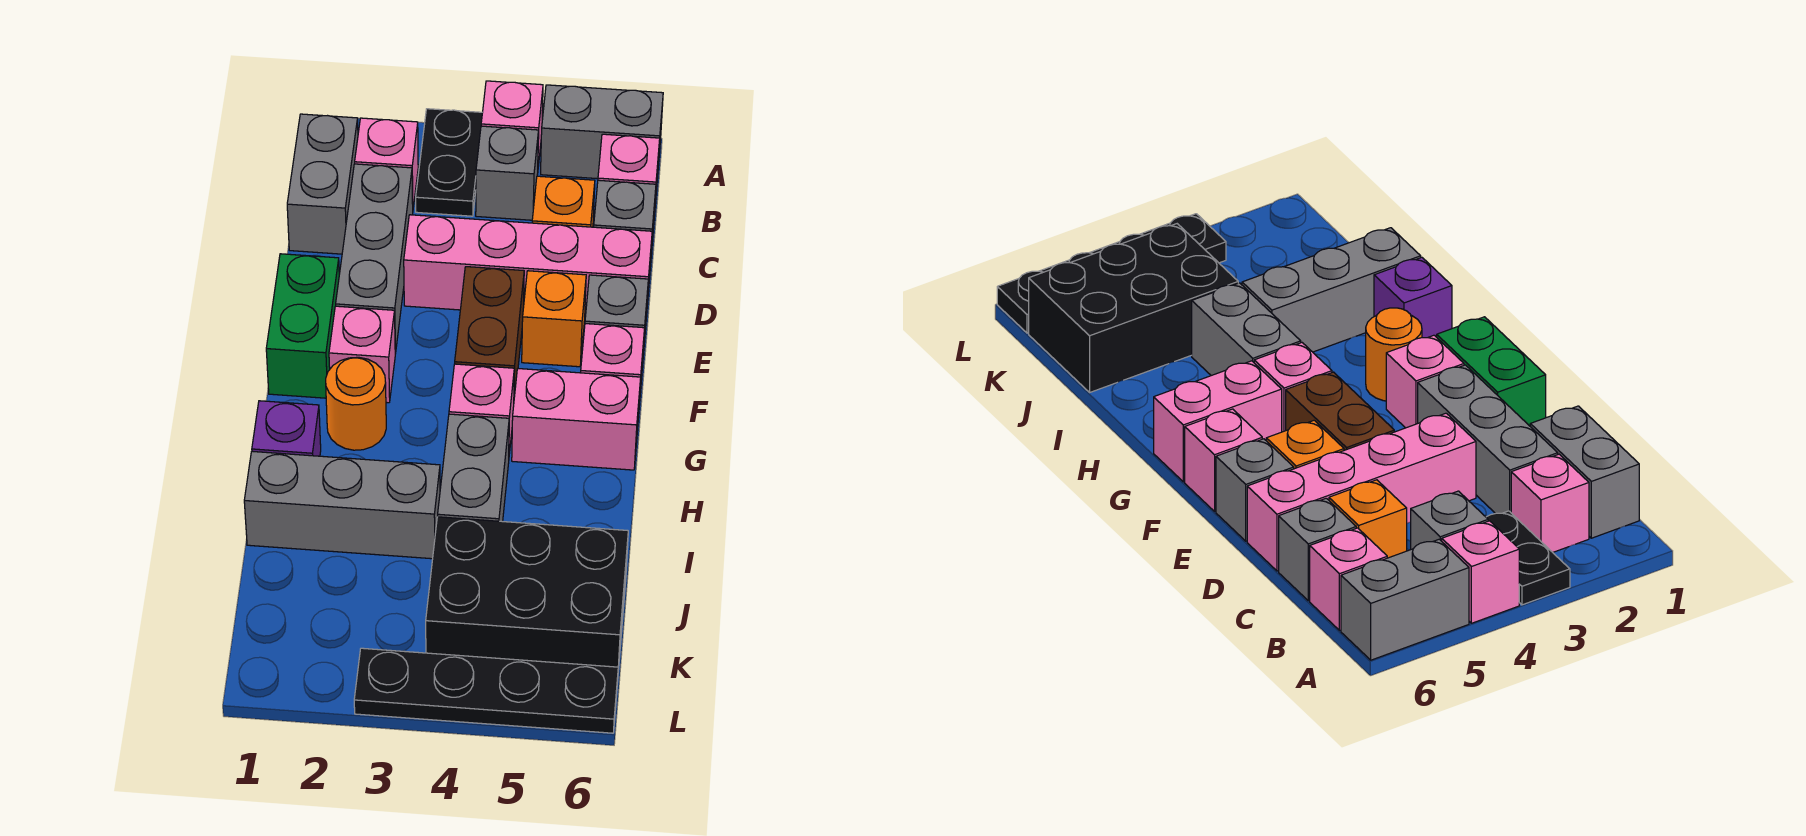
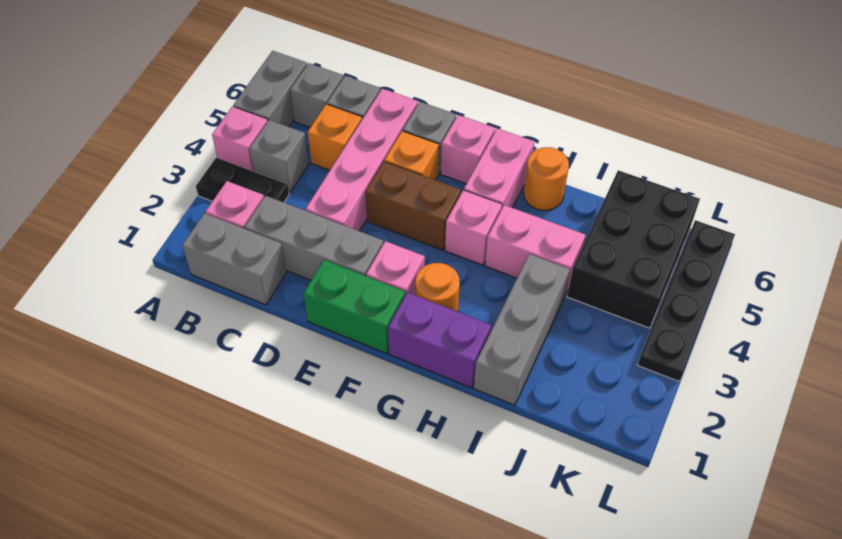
pink brick B6 level 1 -> grey brick B6 level 1
purple brick H1 level 1 -> purple brick G1:H1 level 1
grey brick H4:I4 level 1 -> pink brick H4:I4 level 1
none -> orange round brick H6 level 1

